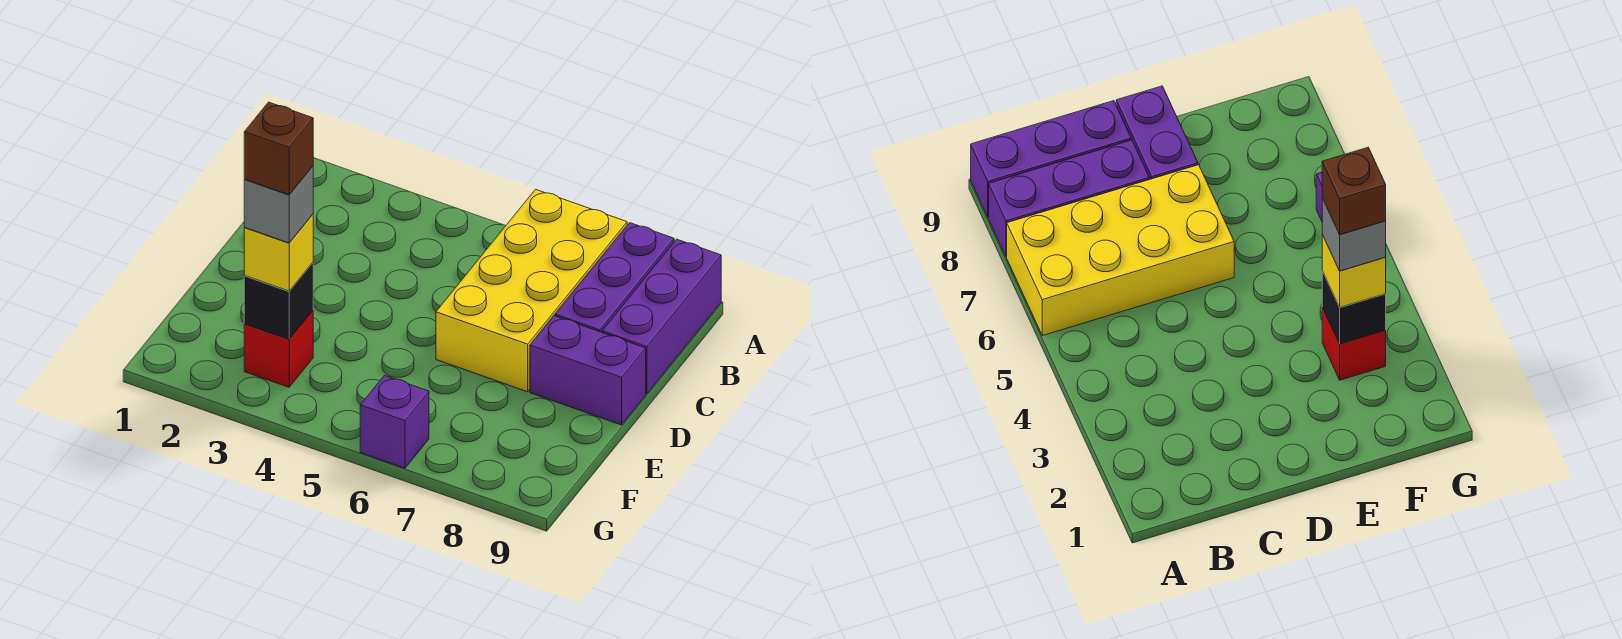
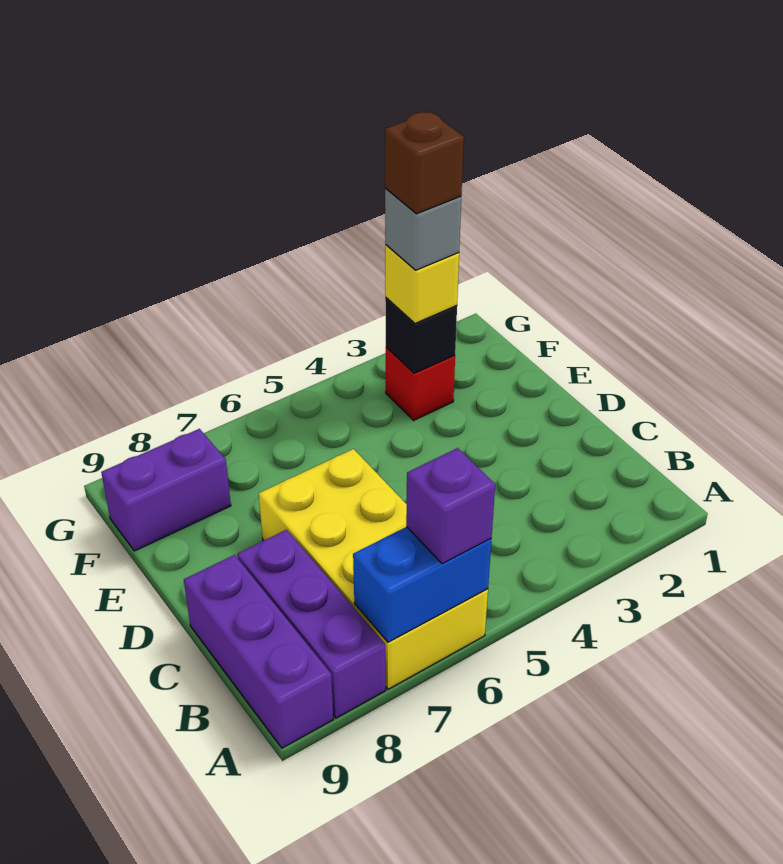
none -> blue brick A6:A7 level 2
purple brick D8:D9 level 1 -> purple brick F8:F9 level 1
purple brick G6 level 1 -> purple brick A6 level 3

